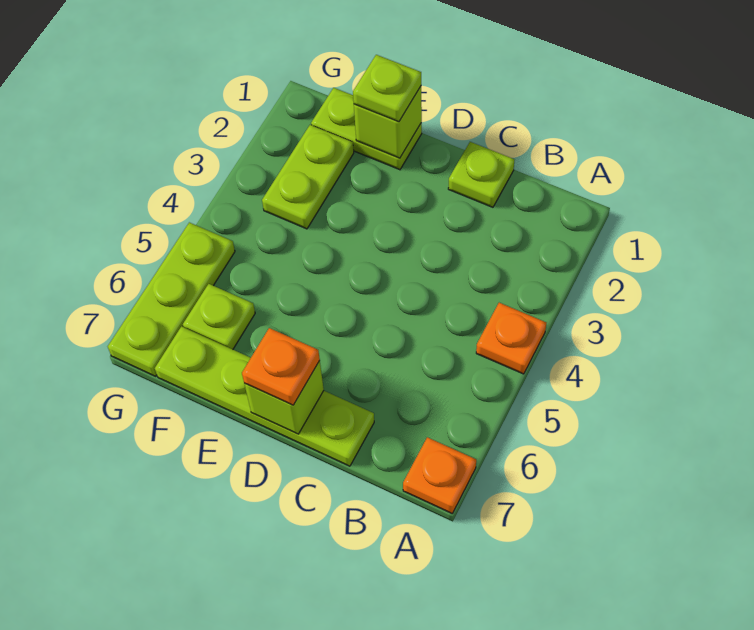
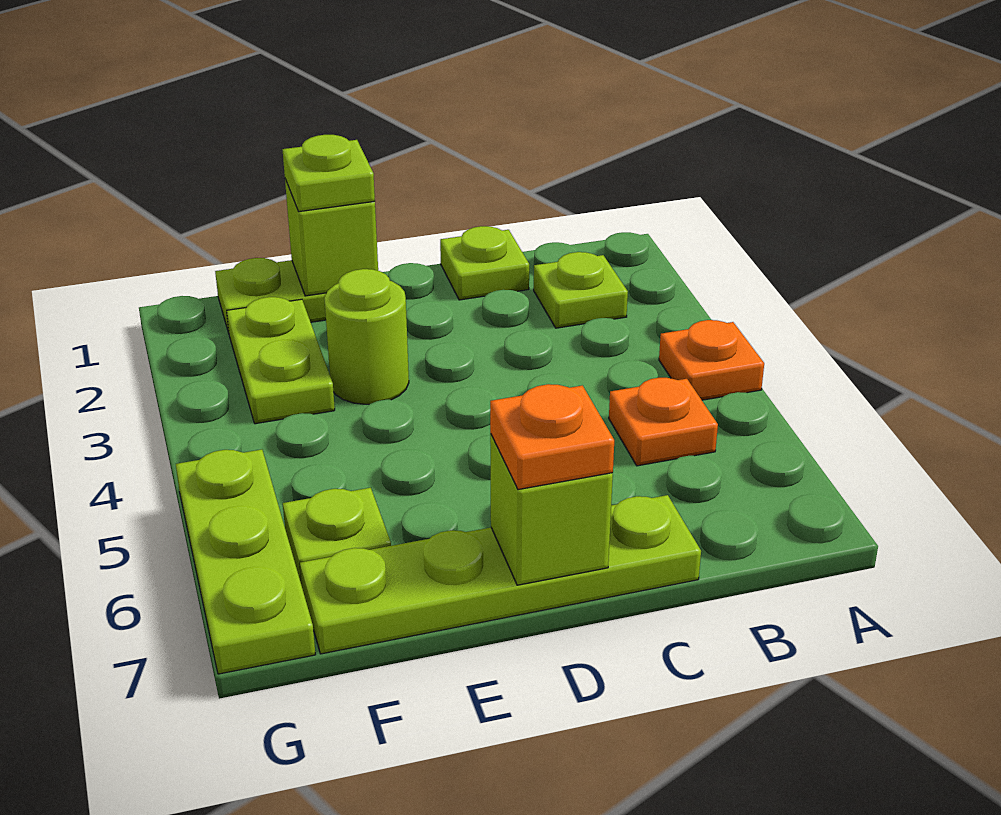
orange plate A7 level 1 -> orange plate B5 level 1
none -> lime plate B2 level 1
none -> lime round brick E3 level 1

